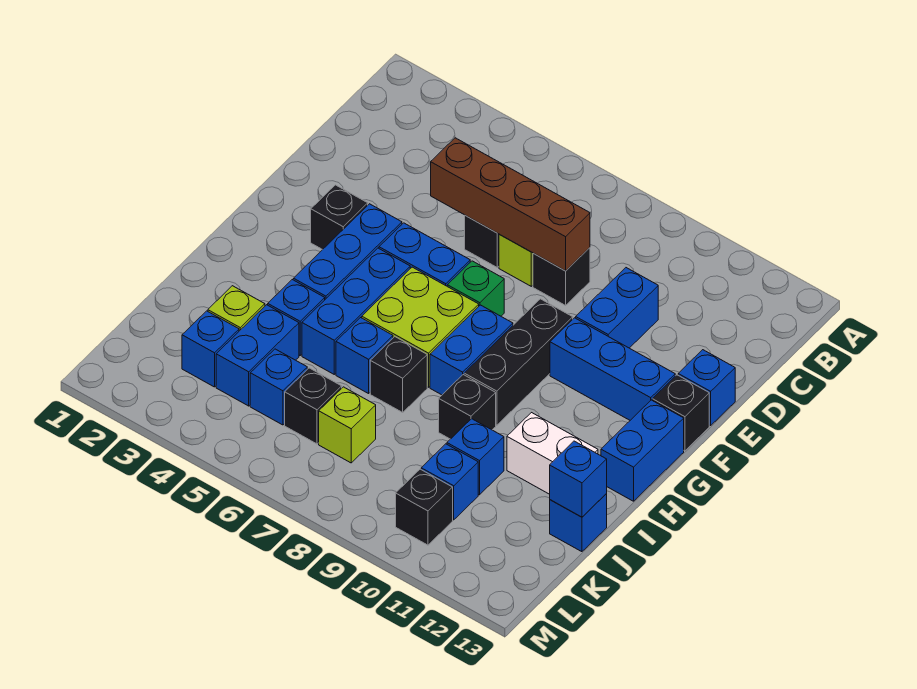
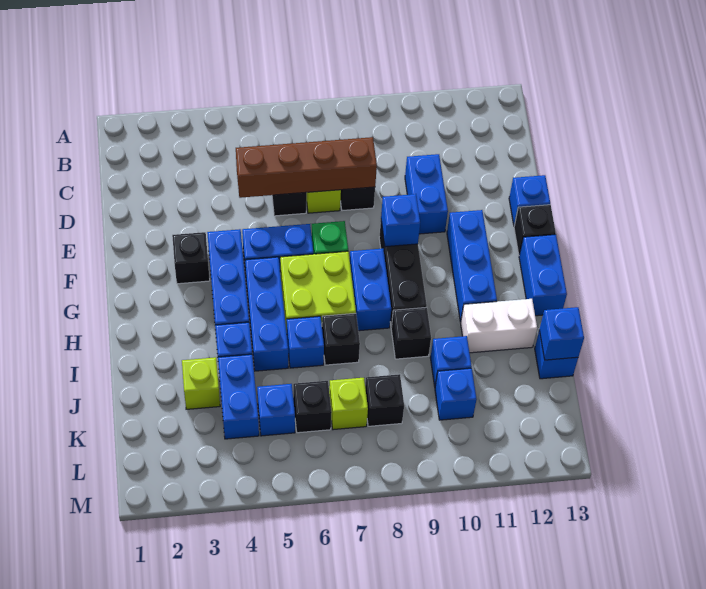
blue brick F10:F12 level 1 -> blue brick F11:H11 level 1
blue brick K3 level 1 -> blue brick F9 level 2
black brick L10 level 1 -> black brick K8 level 1

